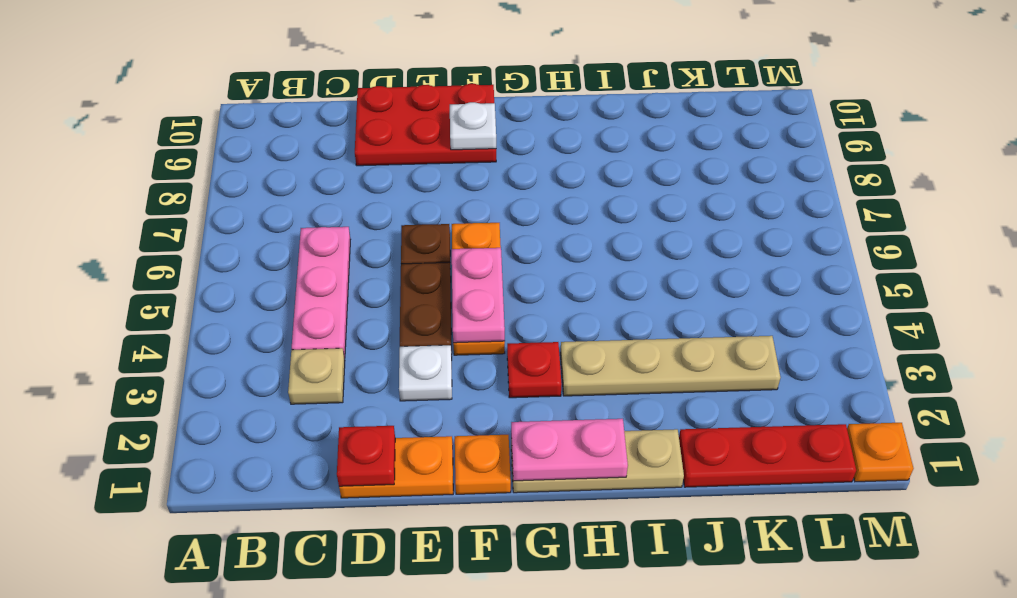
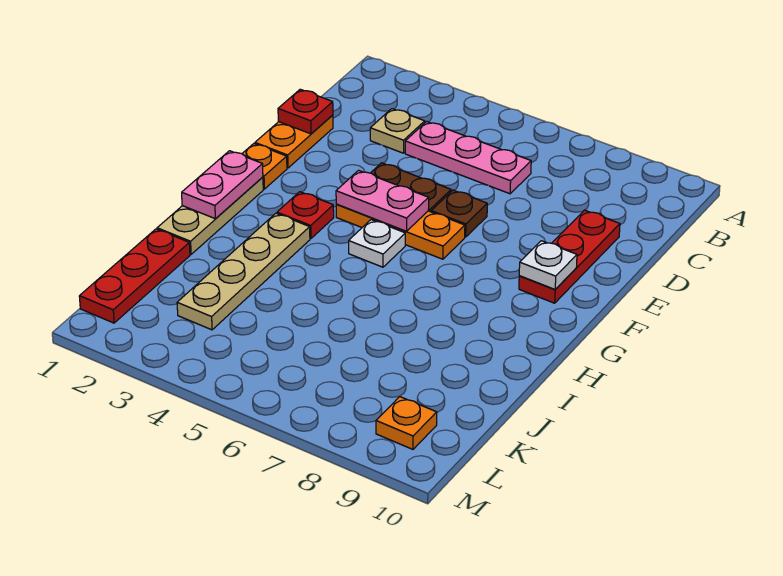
red plate D9:F10 level 1 -> red plate D9:F9 level 1
white plate E3 level 1 -> white plate G5 level 1
orange plate M1 level 1 -> orange plate L9 level 1

